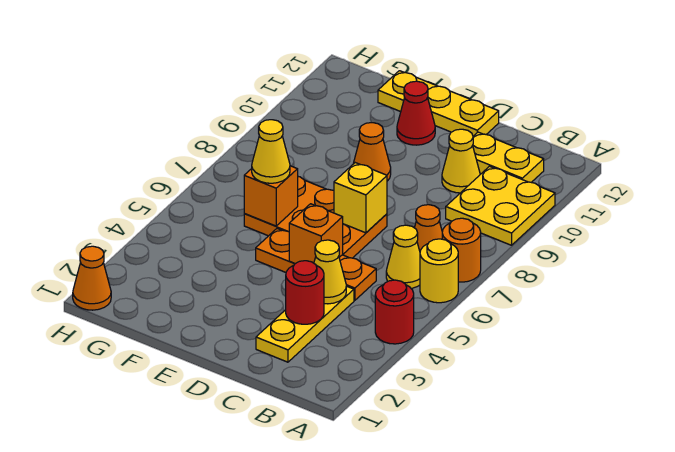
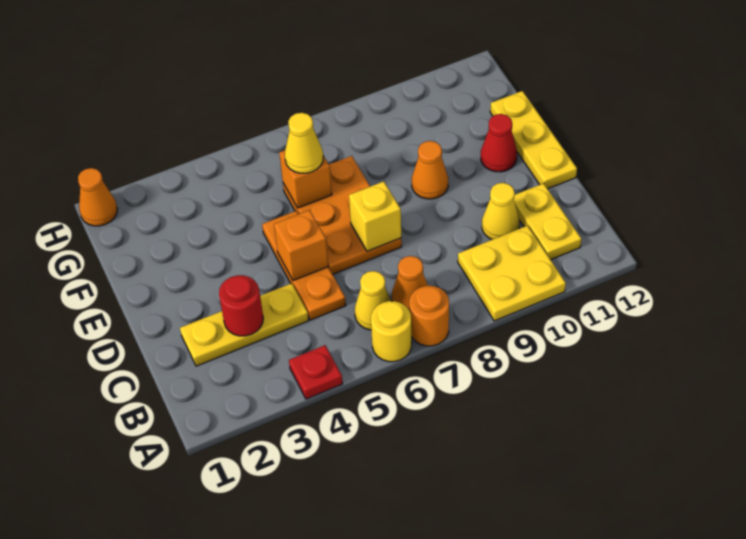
red round brick A4 level 1 -> red plate A4 level 1
yellow cone C4 level 2 -> none

